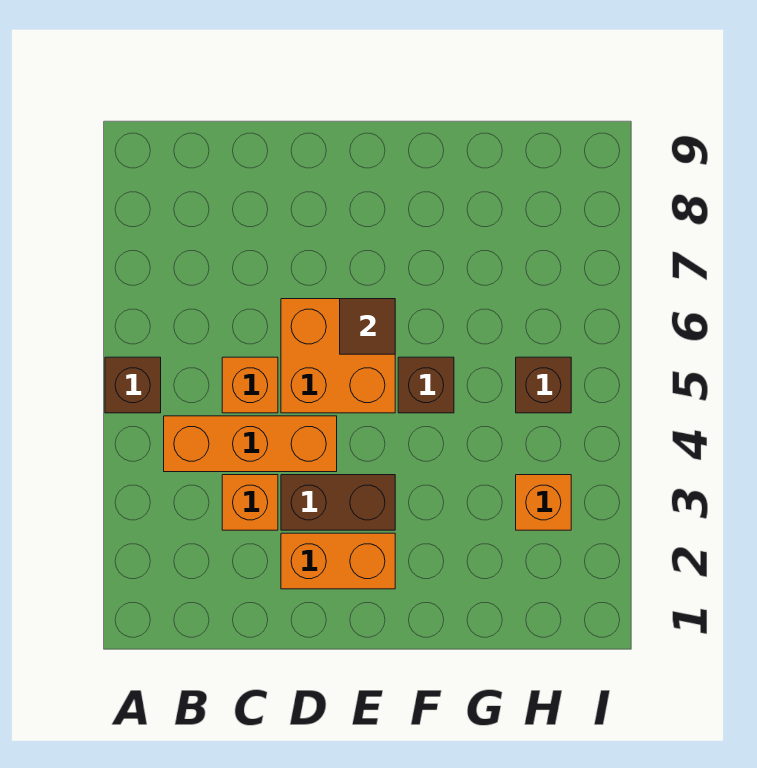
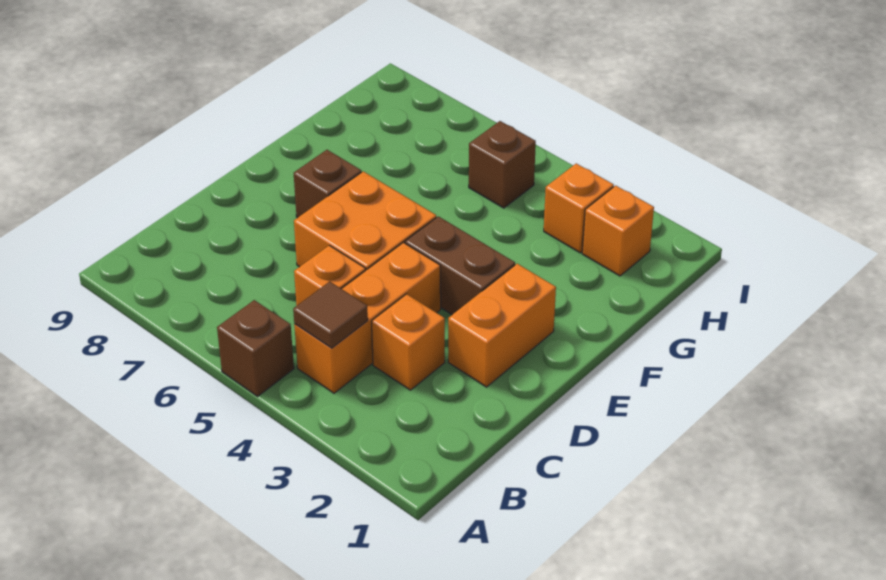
brown brick D3:E3 level 1 -> brown brick E3:E4 level 1
brown tile E6 level 2 -> brown tile B4 level 2
brown brick F5 level 1 -> brown brick E7 level 1
none -> orange brick H2 level 1

